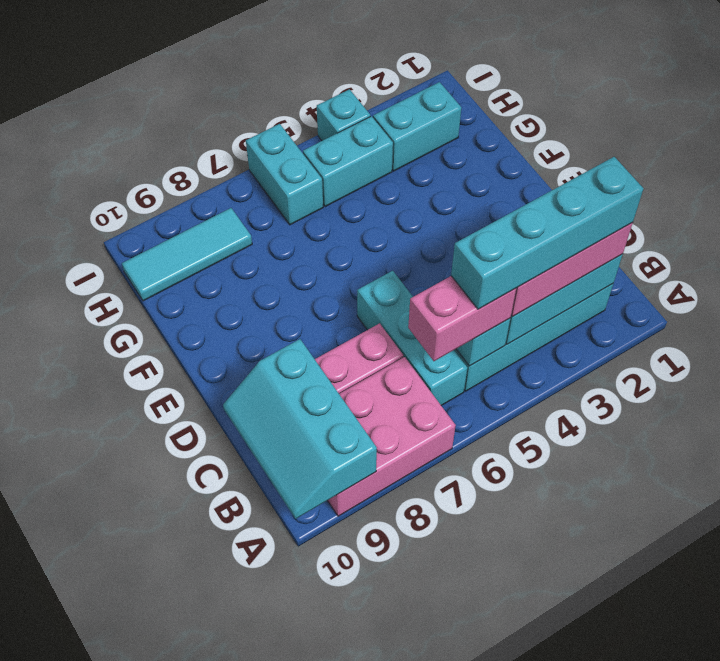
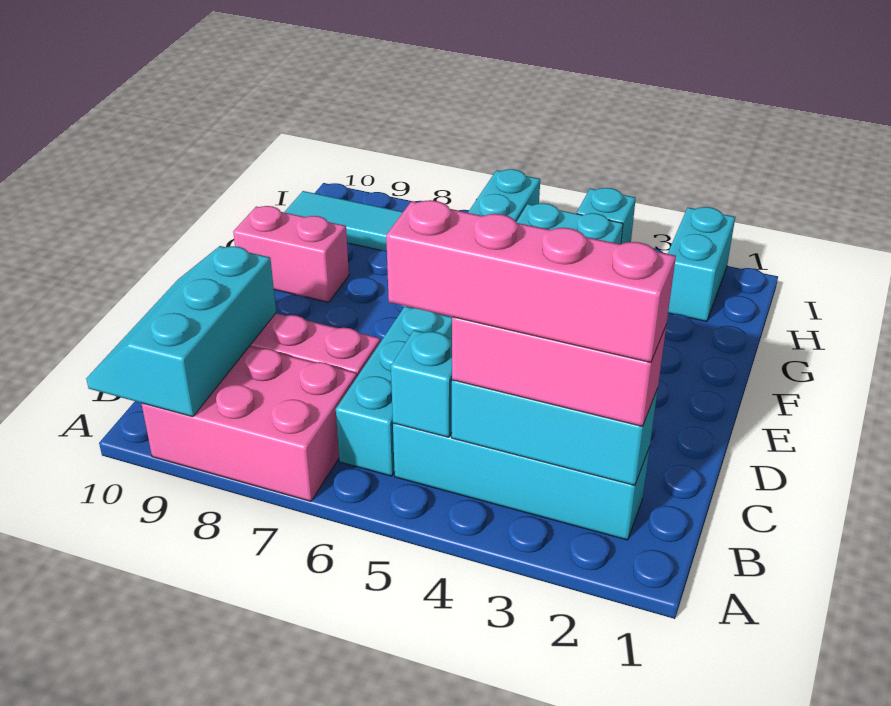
cyan brick B2:B5 level 4 -> pink brick B2:B5 level 4
pink brick B5:B6 level 3 -> pink brick F9:F10 level 1
cyan brick H2:H3 level 1 -> cyan brick H2:I2 level 1

